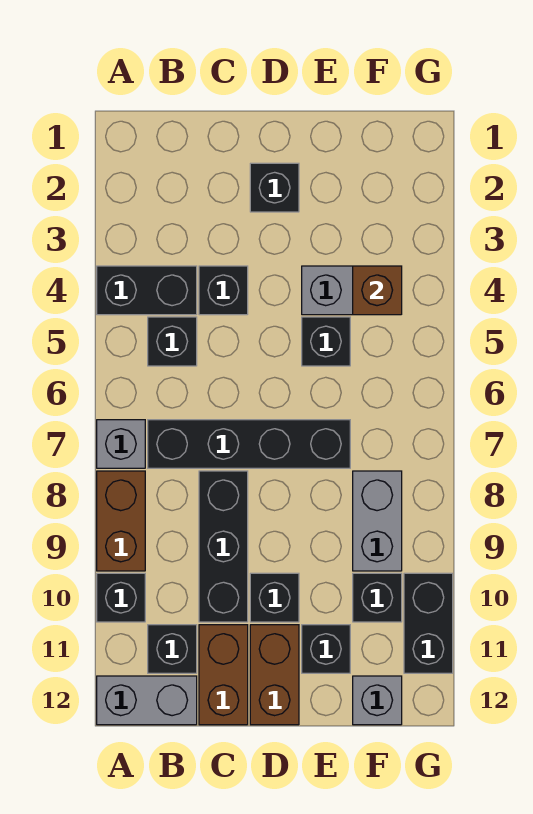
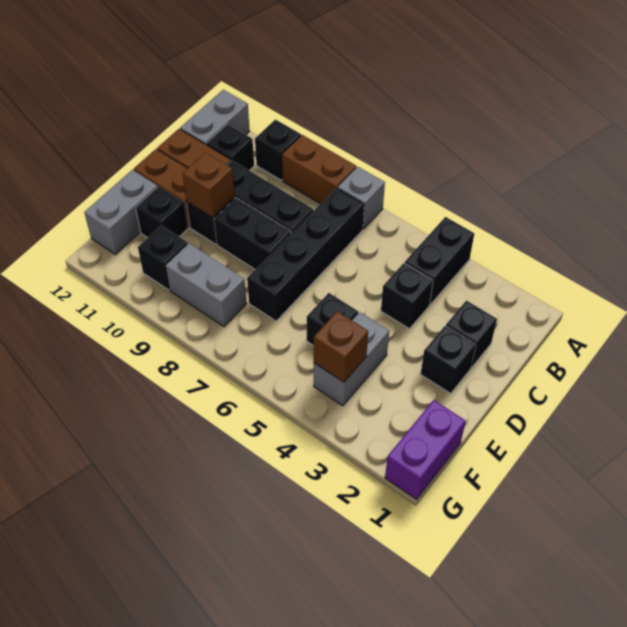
black brick B5 level 1 -> black brick C2 level 1
none -> brown brick D10 level 2
none -> purple brick F1:G1 level 1
grey brick F12 level 1 -> grey brick E12:F12 level 1
black brick G10:G11 level 1 -> black brick D8:D9 level 1

